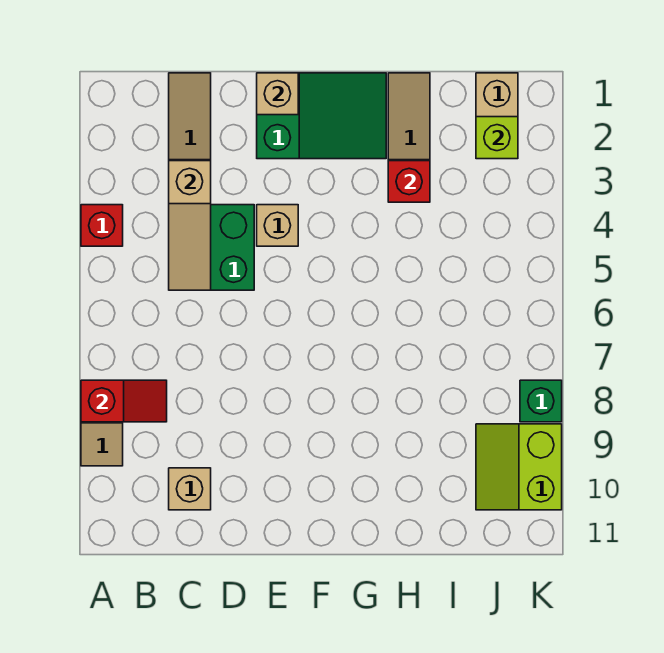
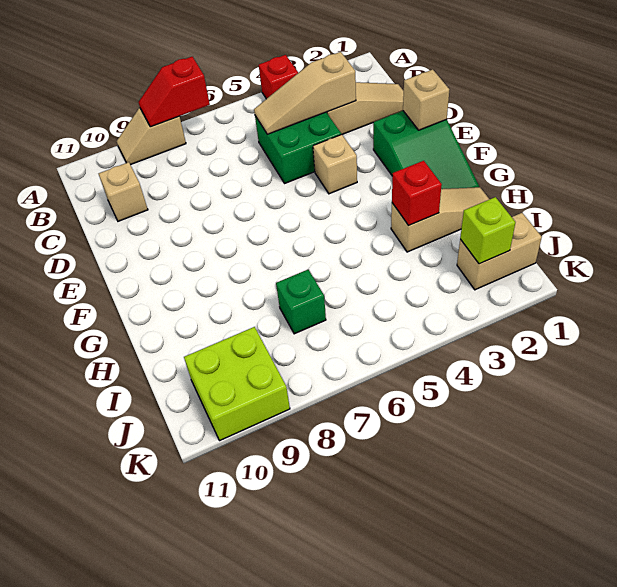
red slope A8:B8 level 2 top A -> red slope A7:A8 level 2 top 7
lime slope J9:K10 level 1 top K -> lime brick J9:K10 level 1
green brick K8 level 1 -> green brick I7 level 1

